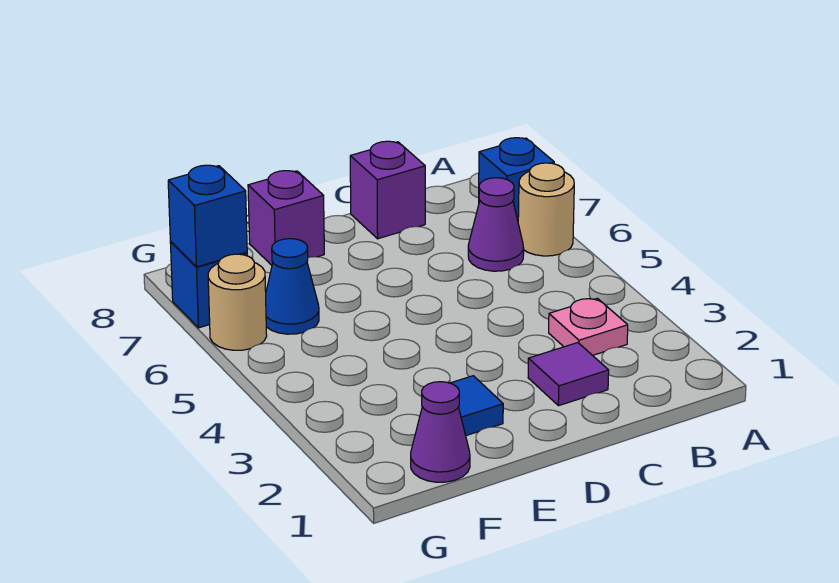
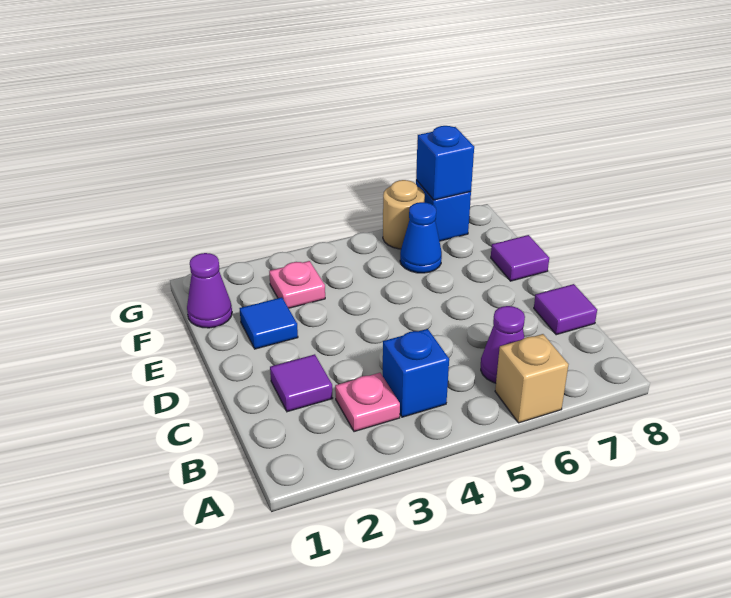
tan round brick A6 level 1 -> tan brick A6 level 1
blue brick A7 level 1 -> blue brick B4 level 1
purple brick C8 level 1 -> purple tile C8 level 1
purple brick E8 level 1 -> purple tile E8 level 1
none -> pink plate F3 level 1

